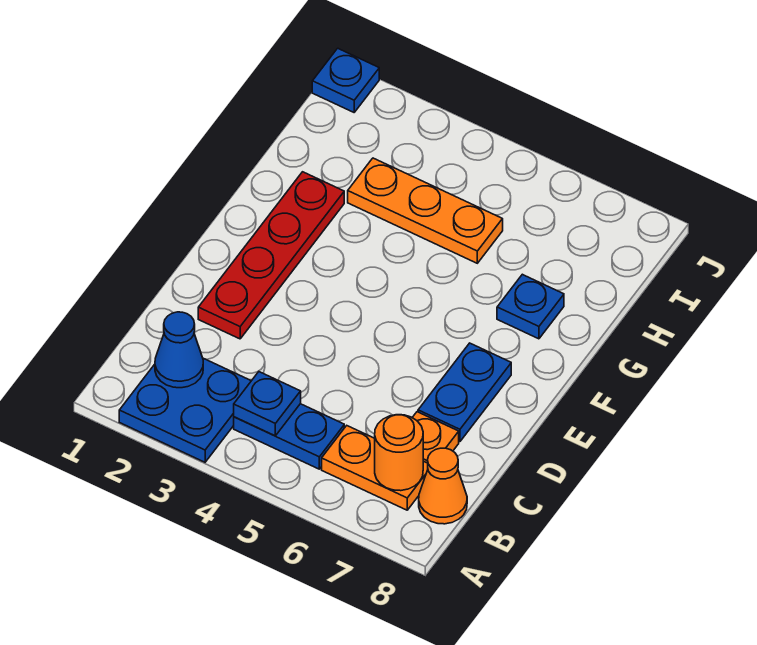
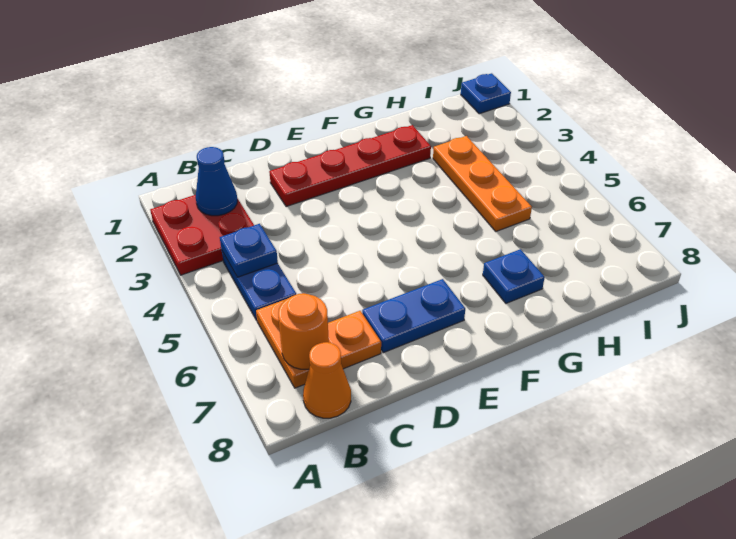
blue plate A2:B3 level 1 -> red plate A2:B3 level 1

